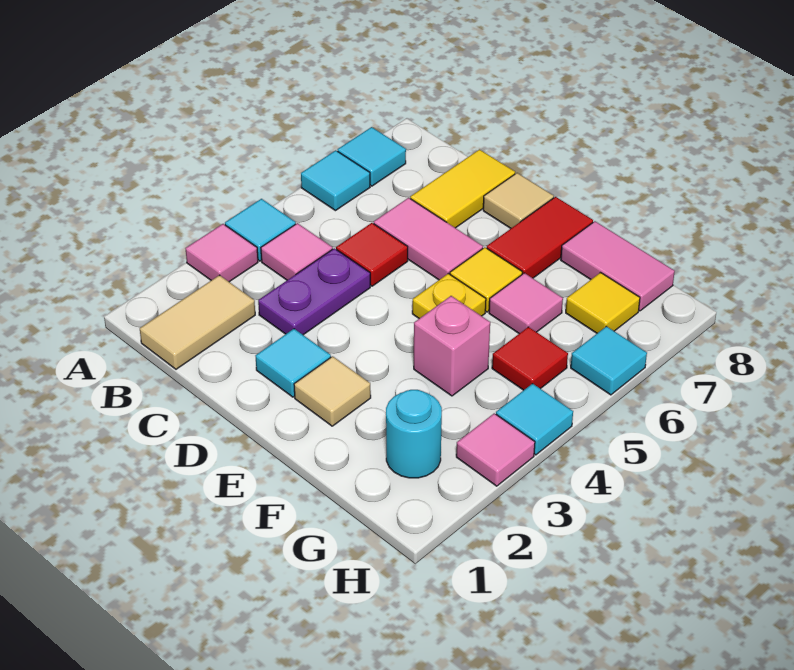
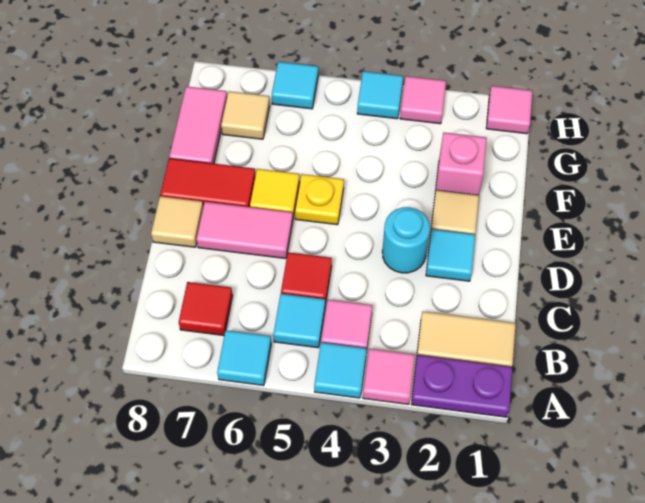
cyan tile A7 level 1 -> cyan tile B5 level 1
purple plate C3:C4 level 1 -> purple plate A1:A2 level 1
pink tile C6:D6 level 1 -> pink tile D6:D7 level 1
yellow tile C7:C8 level 1 -> none
pink brick F4 level 1 -> pink brick F2 level 1
pink tile F6 level 1 -> pink tile H1 level 1
cyan round brick G2 level 1 -> cyan round brick D3 level 1
red tile G5 level 1 -> red tile B7 level 1
yellow tile G7 level 1 -> tan tile G7 level 1

